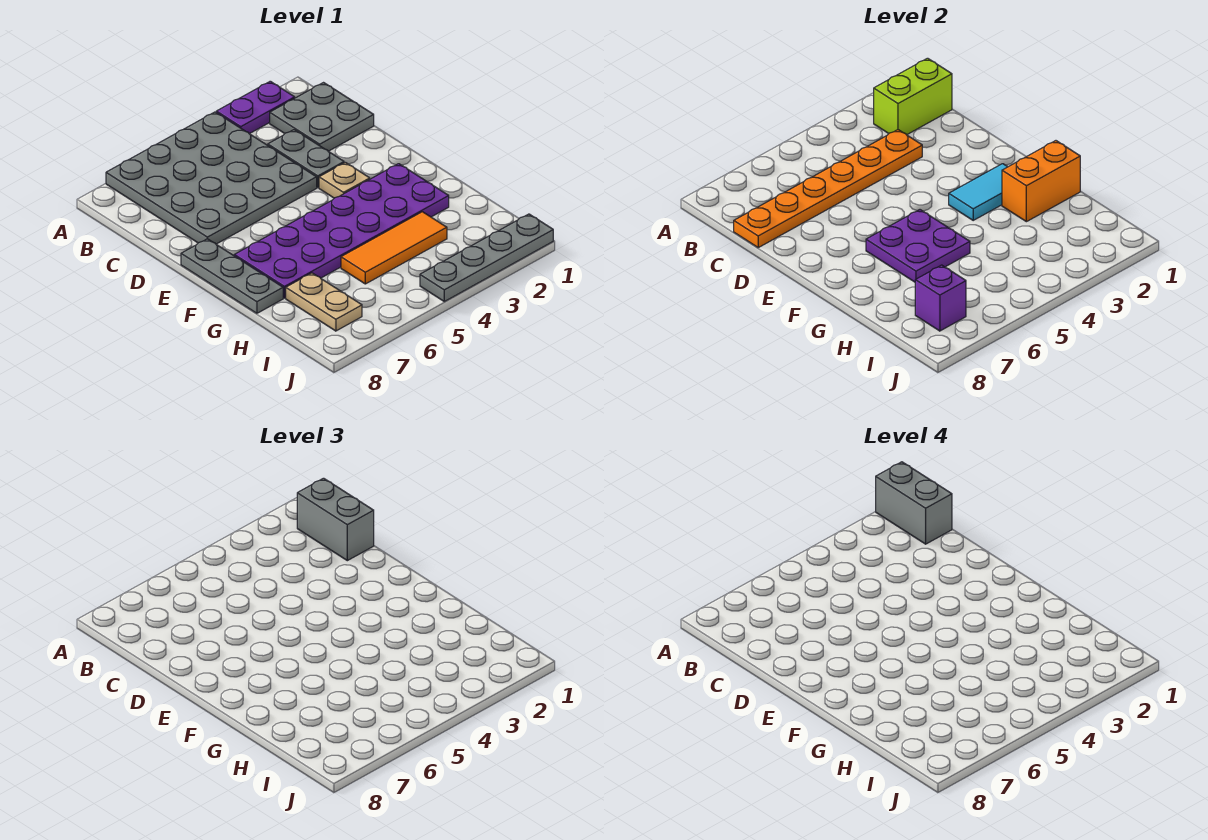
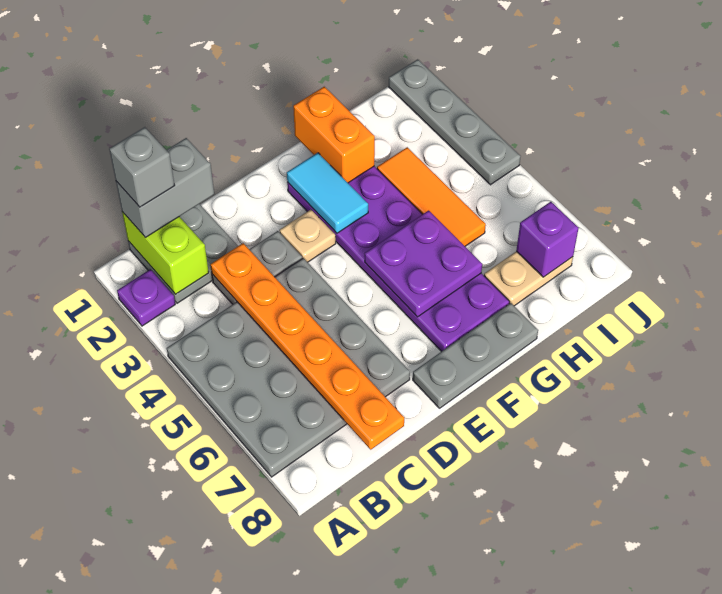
grey brick A1:B1 level 4 -> grey brick B1 level 4
purple plate A2:A3 level 1 -> purple plate A2 level 1

